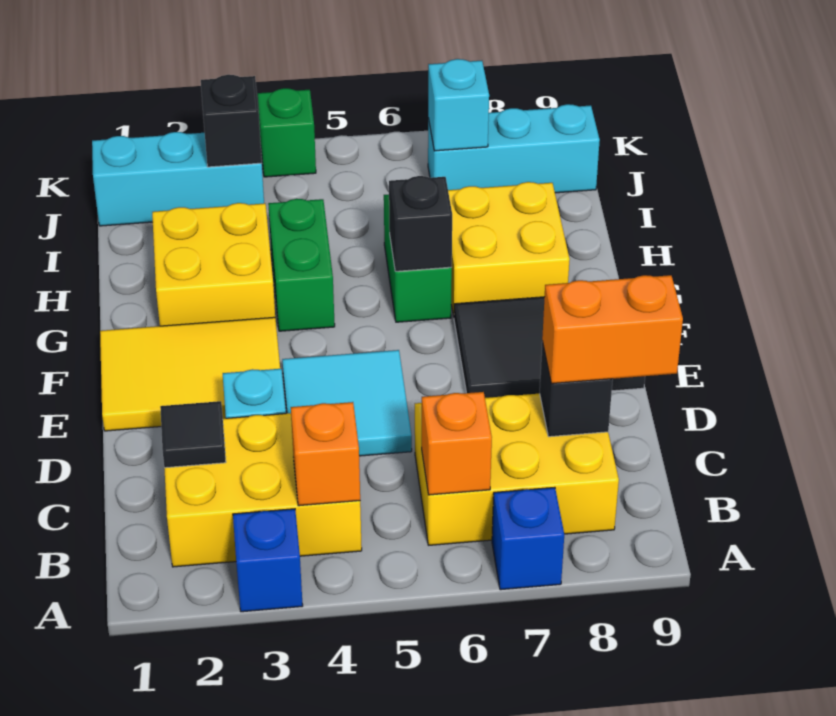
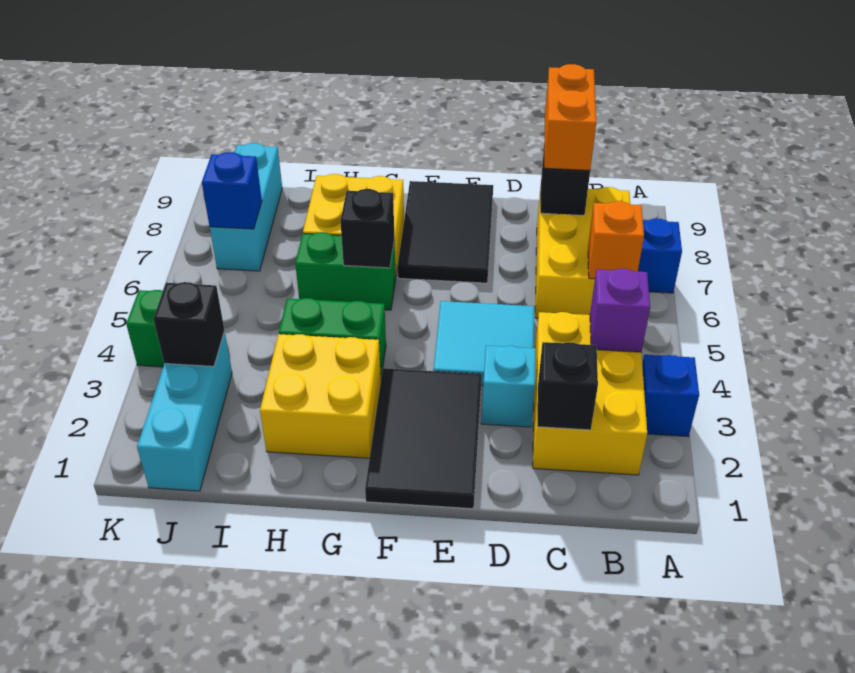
orange brick B4 level 2 -> purple brick B4 level 2
black tile C2 level 2 -> black brick C2 level 2
yellow tile E1:F3 level 1 -> black tile E1:F3 level 1
cyan brick J7 level 2 -> blue brick J7 level 2

